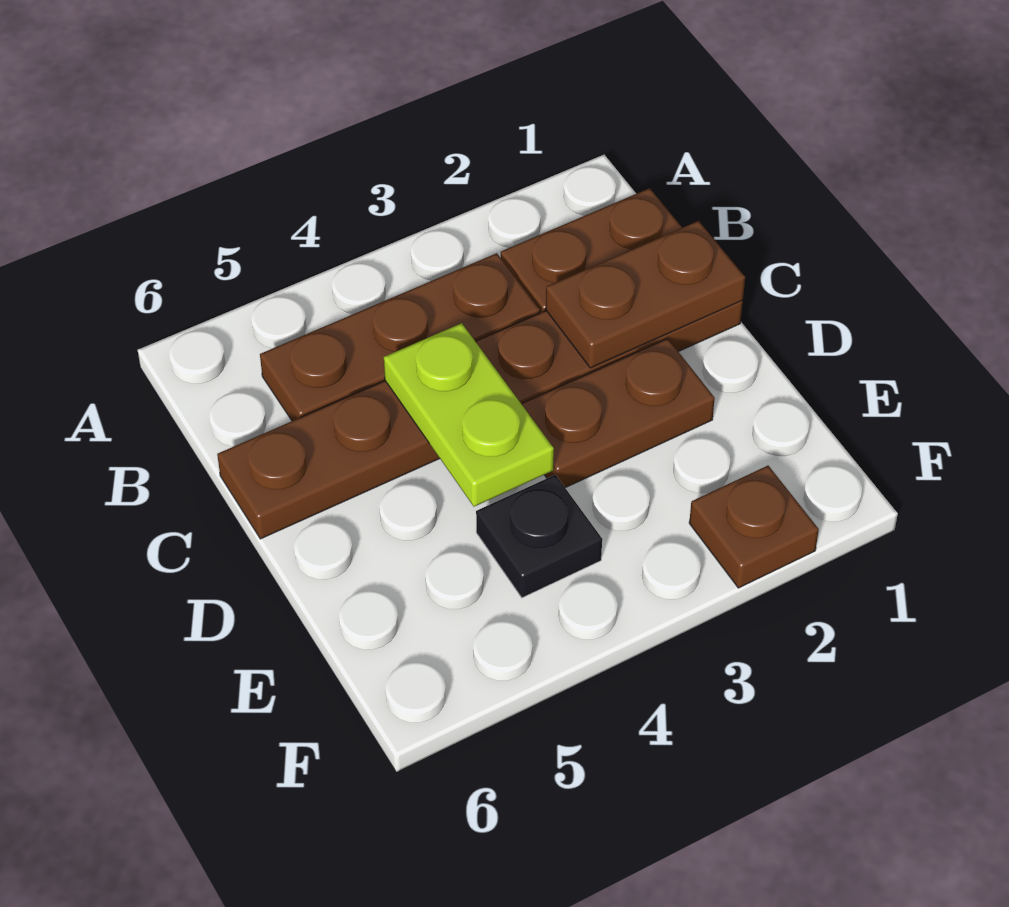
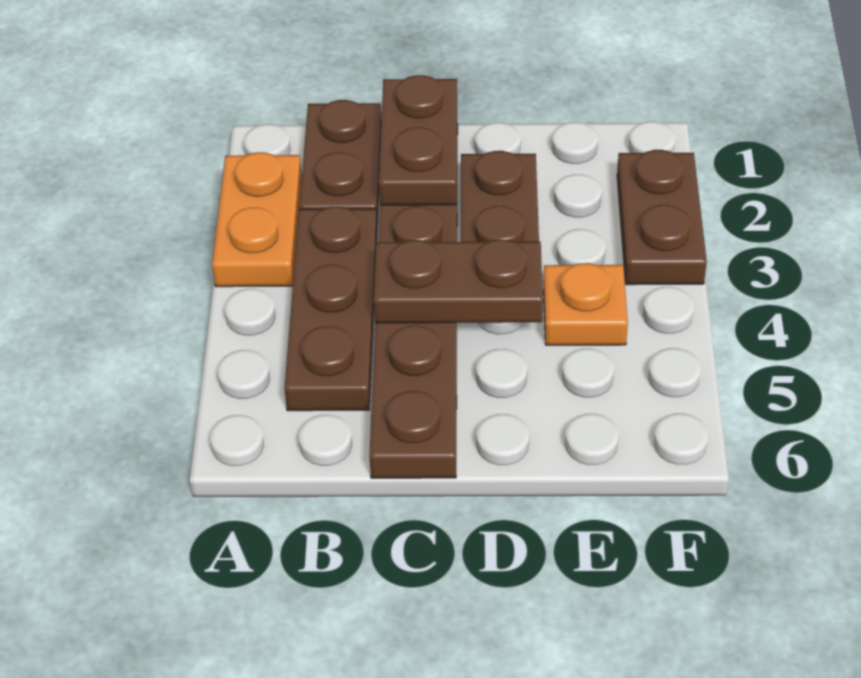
none -> orange plate A2:A3 level 1
lime plate C4:D4 level 2 -> brown plate C4:D4 level 2
black plate E4 level 1 -> orange plate E4 level 1
brown plate F2 level 1 -> brown plate F2:F3 level 1

